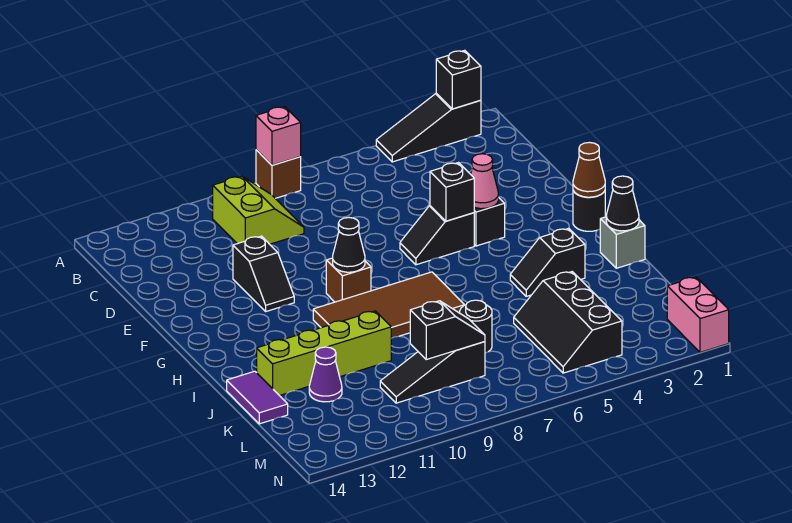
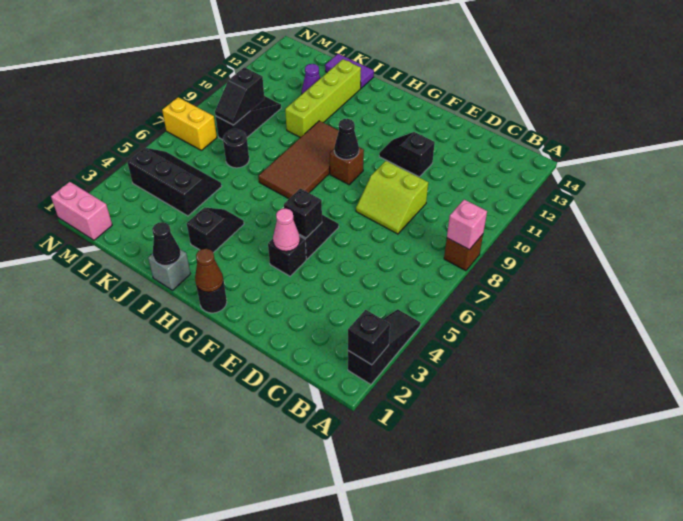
lime slope B9:C10 level 1 top 10 -> lime slope D8:E9 level 1 top 9
none -> yellow brick M7:N7 level 1

